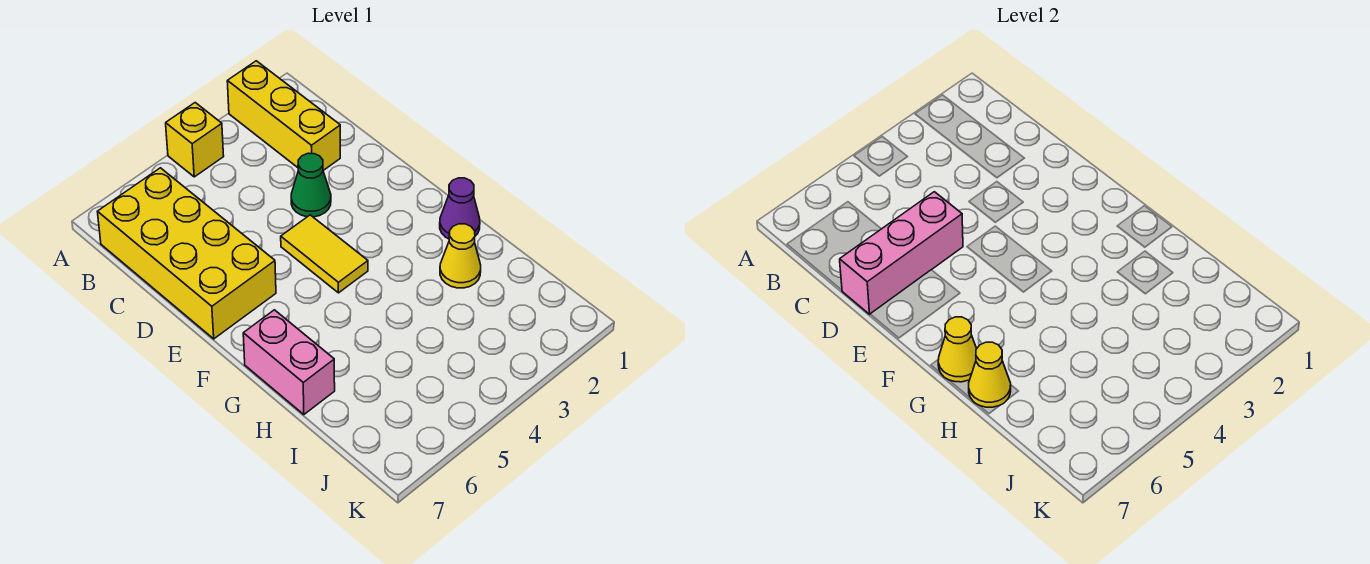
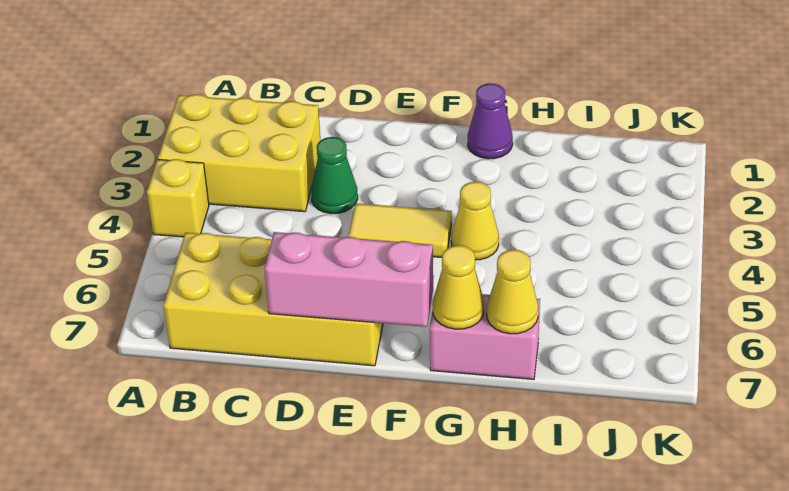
yellow brick A2:C2 level 1 -> yellow brick A2:C3 level 1
pink brick D5:D7 level 2 -> pink brick D7:F7 level 2
yellow cone H2 level 1 -> yellow cone G4 level 1

